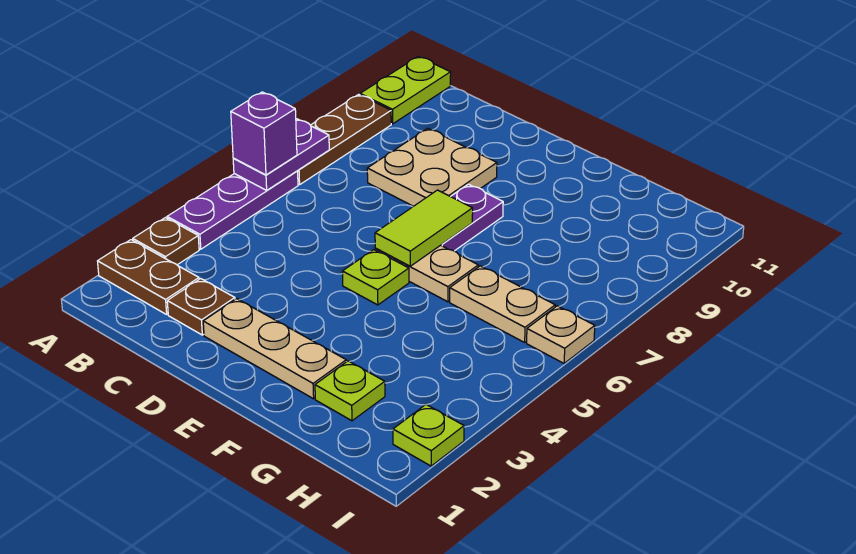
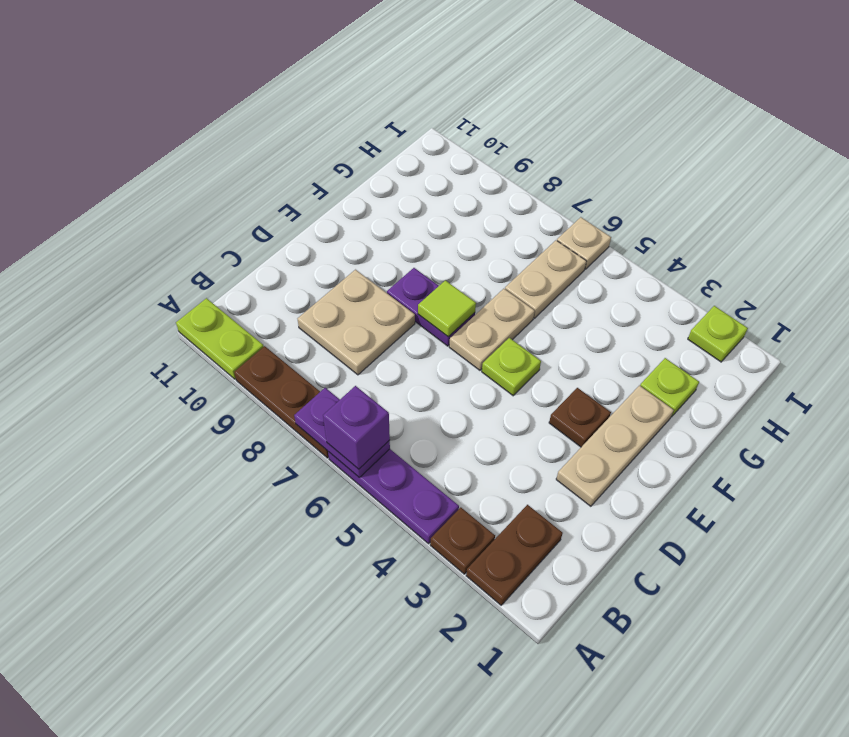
brown plate C2 level 1 -> brown plate E3 level 1
lime tile E6:E7 level 2 -> lime tile E7 level 2

